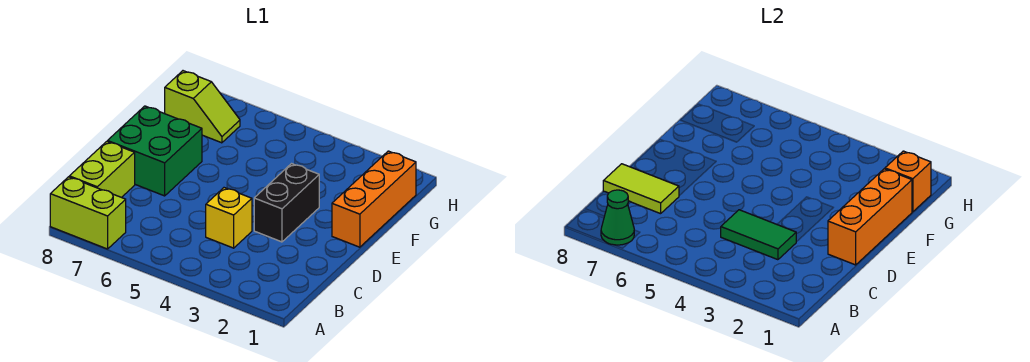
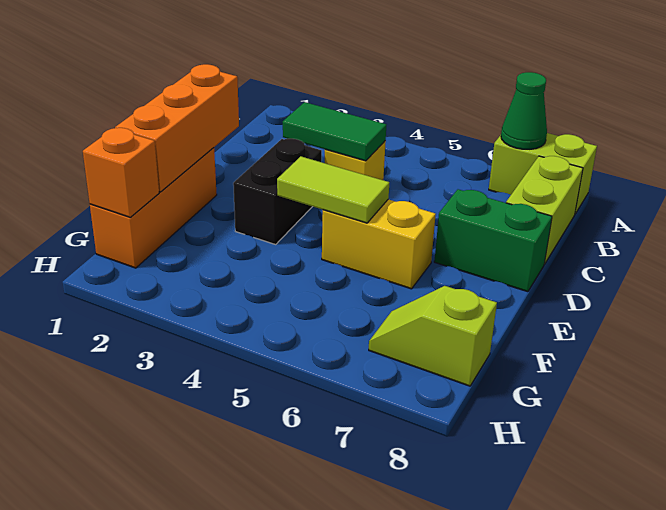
lime tile C7:C8 level 2 -> lime tile E4:E5 level 2
green brick D7:E8 level 1 -> green brick D7:D8 level 1
none -> yellow brick E5:E6 level 1

